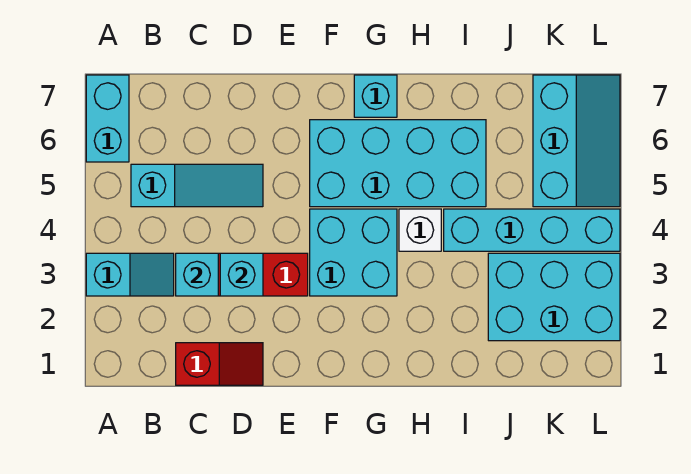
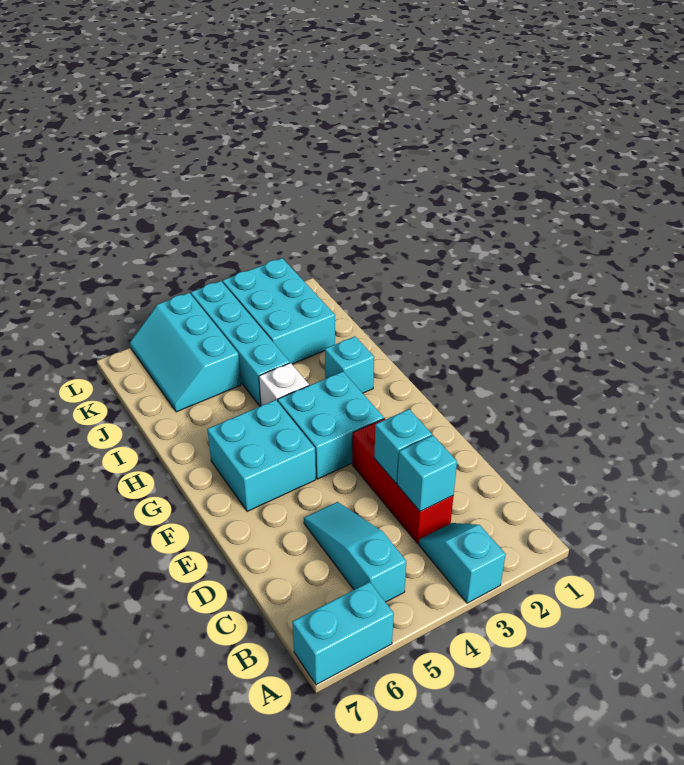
red slope C1:D1 level 1 top C -> none
cyan brick F5:I6 level 1 -> cyan brick F5:G6 level 1
cyan brick G7 level 1 -> cyan brick H2 level 1
cyan slope K5:L7 level 1 top K -> cyan slope J5:L6 level 1 top 5

